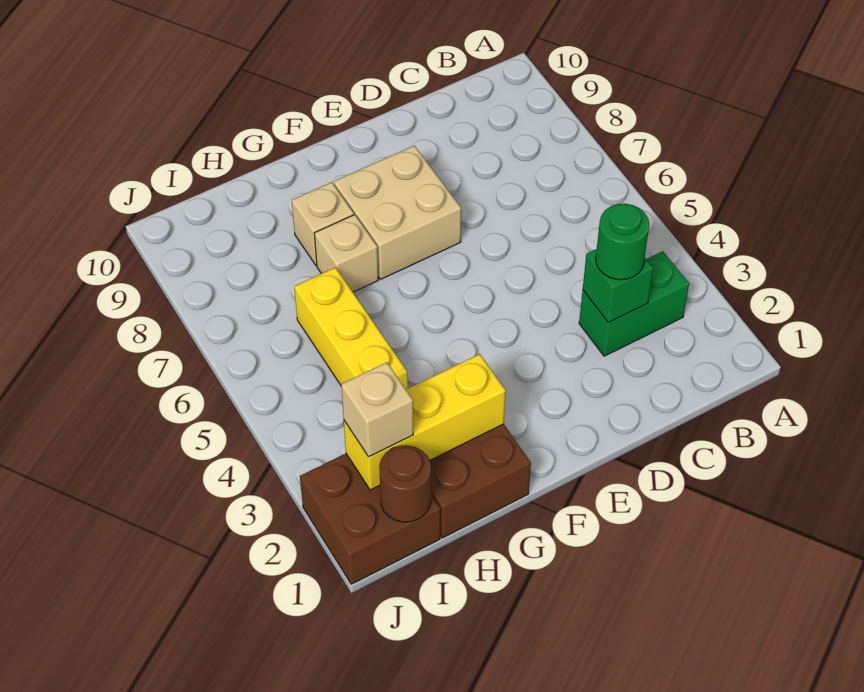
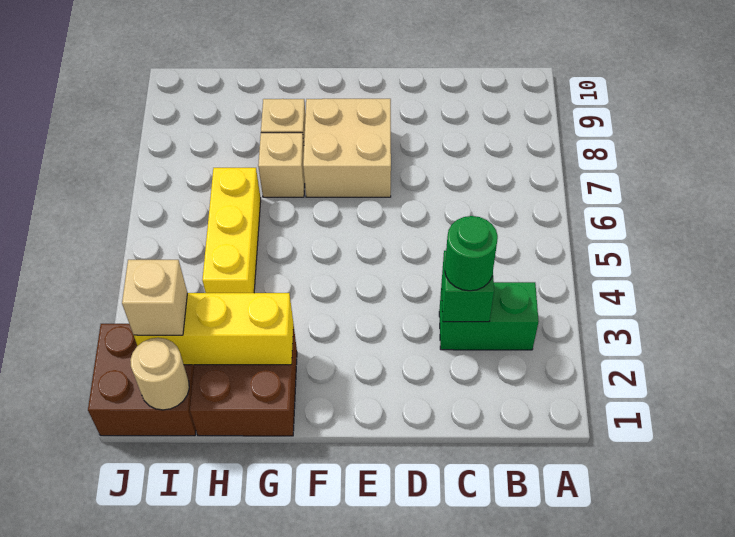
brown round brick I1 level 2 -> tan round brick I1 level 2

